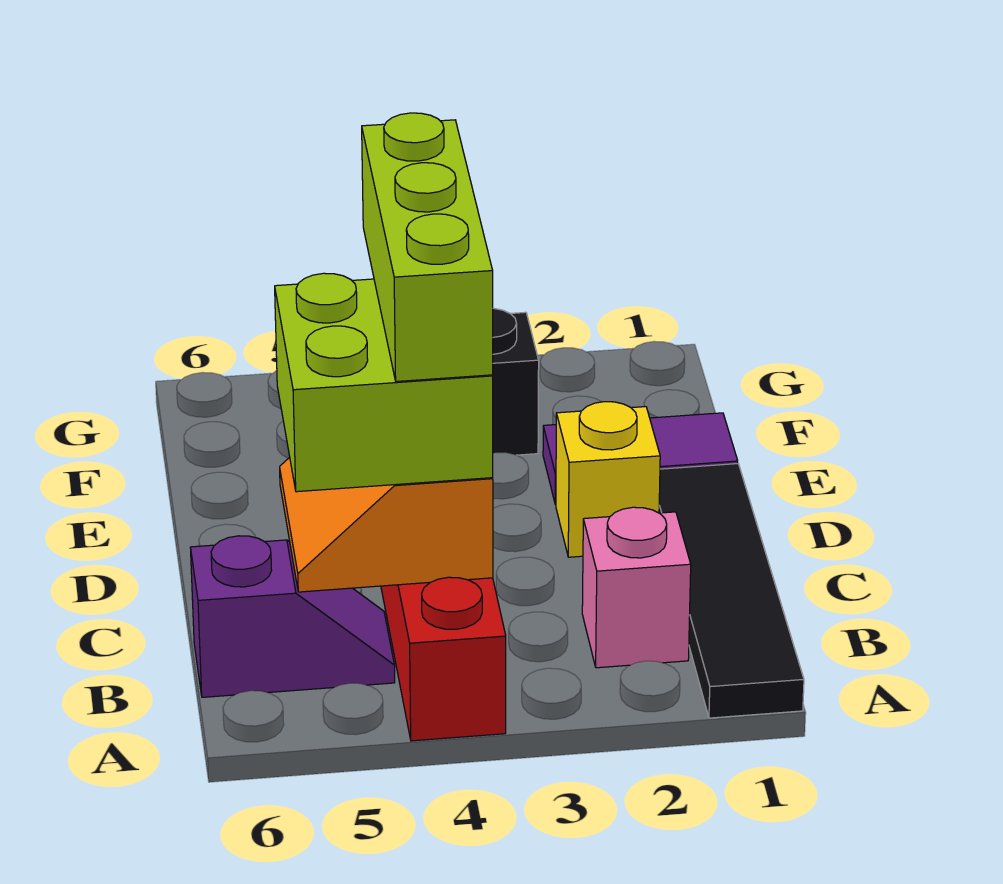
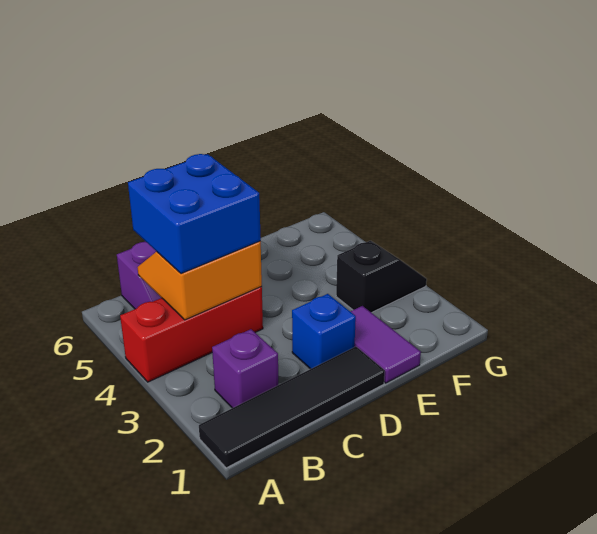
pink brick B2 level 1 -> purple brick B2 level 1
lime brick B4:C5 level 3 -> blue brick B4:C5 level 3
lime brick B4:D4 level 4 -> none
yellow brick D2 level 1 -> blue brick D2 level 1

